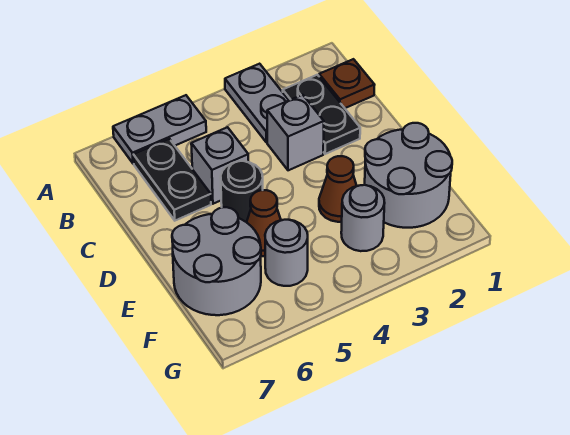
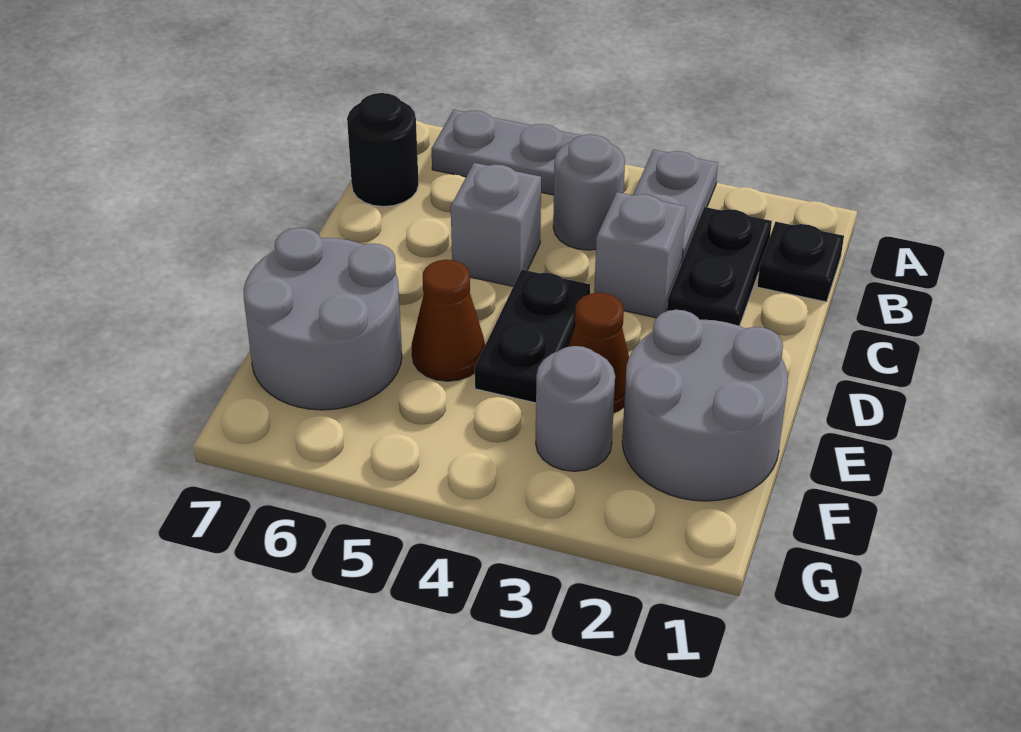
brown plate B1 level 1 -> black plate B1 level 1
black plate B6:C6 level 1 -> black plate D4:E4 level 1
black round brick D5 level 1 -> black round brick B7 level 1
grey round brick F5 level 1 -> grey round brick B4 level 1

